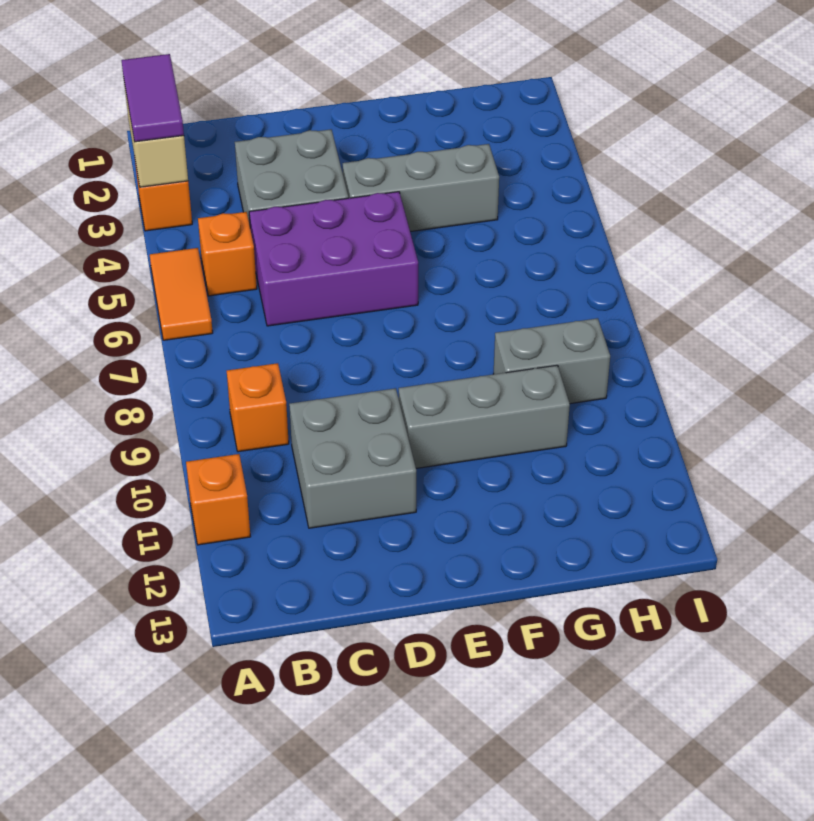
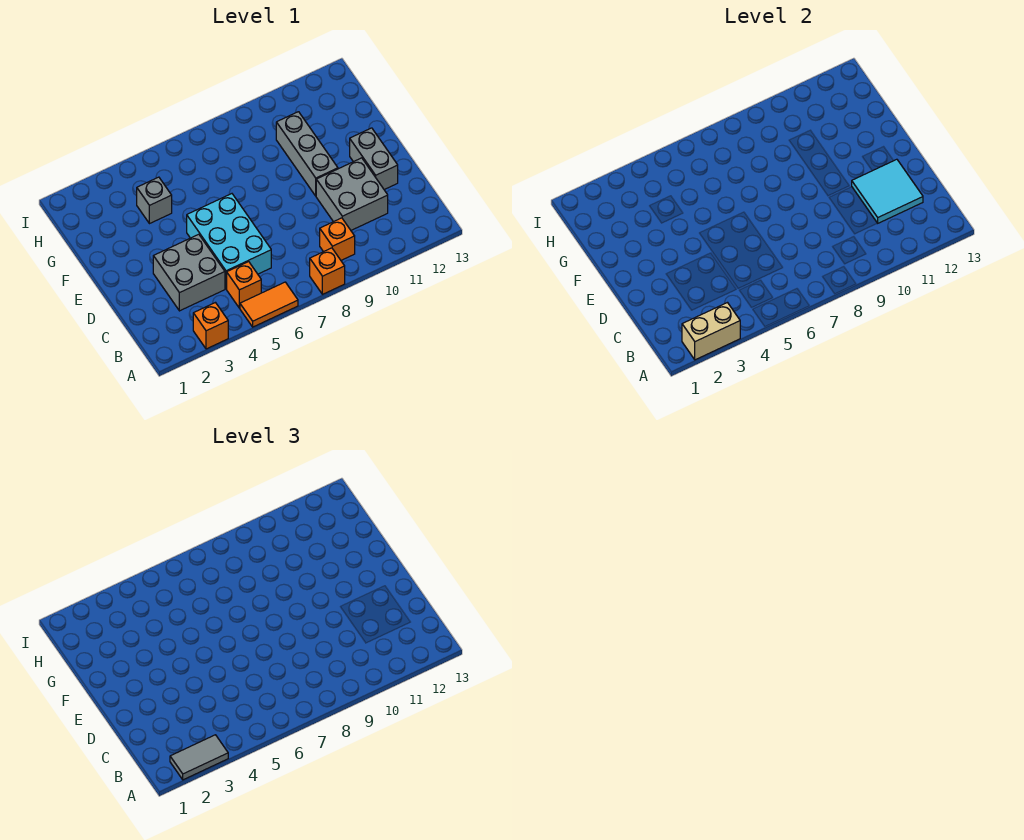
purple tile A2:A3 level 3 -> grey tile A2:A3 level 3
orange brick A11 level 1 -> orange brick A8 level 1
purple brick C5:E6 level 1 -> cyan brick C5:E6 level 1
none -> cyan tile C11:D12 level 2
grey brick E4:G4 level 1 -> grey brick G4 level 1
grey brick G9:H9 level 1 -> grey brick D12:E12 level 1

